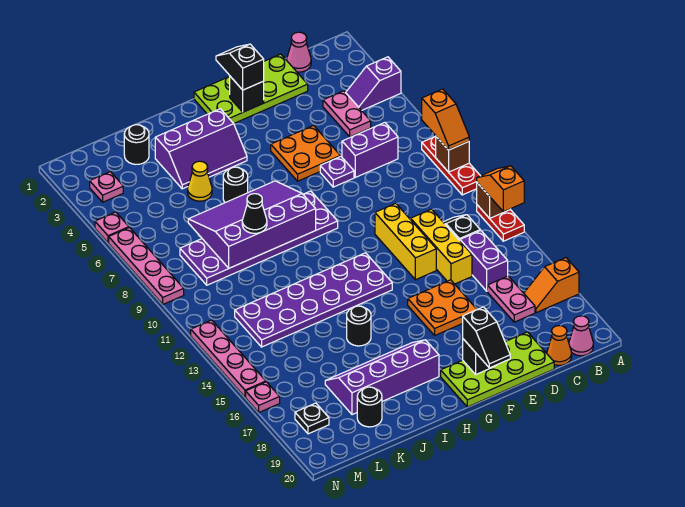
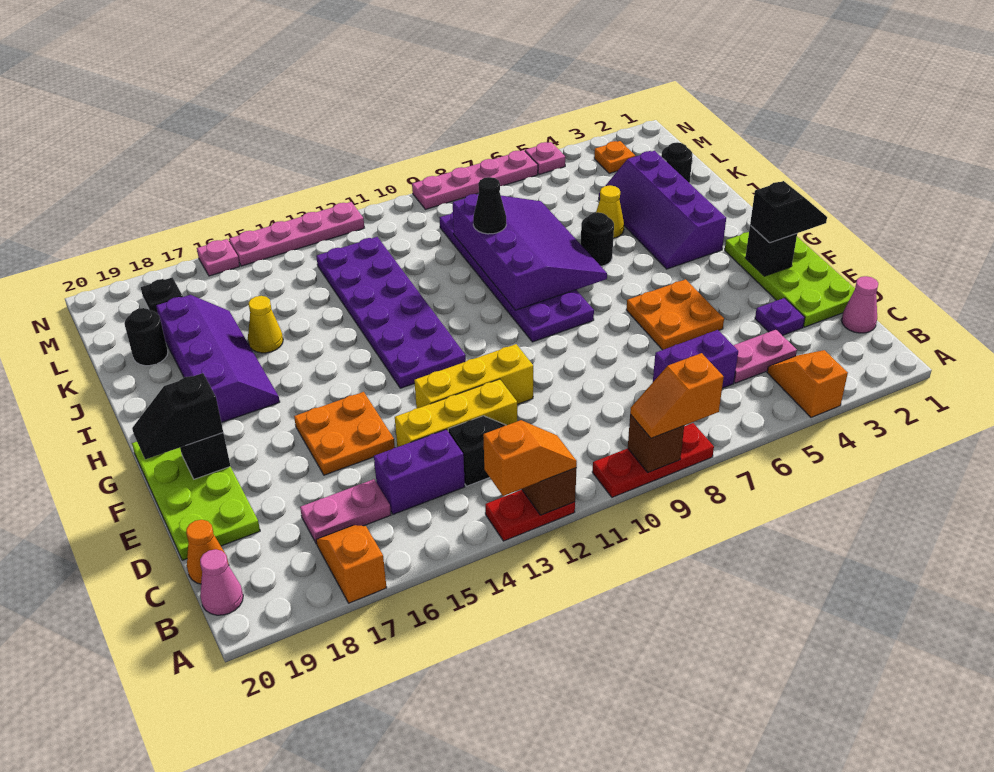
purple slope A4:B4 level 1 top A -> orange slope A4:B4 level 1 top A
purple brick C7:D7 level 1 -> purple brick C6:C7 level 1
purple plate E7 level 1 -> purple plate D3 level 1
purple slope H3:J4 level 1 top 3 -> purple slope H3:K4 level 1 top 3
black round brick I15 level 1 -> none
none -> yellow cone J16 level 1
pink plate M3 level 1 -> orange plate M3 level 1

